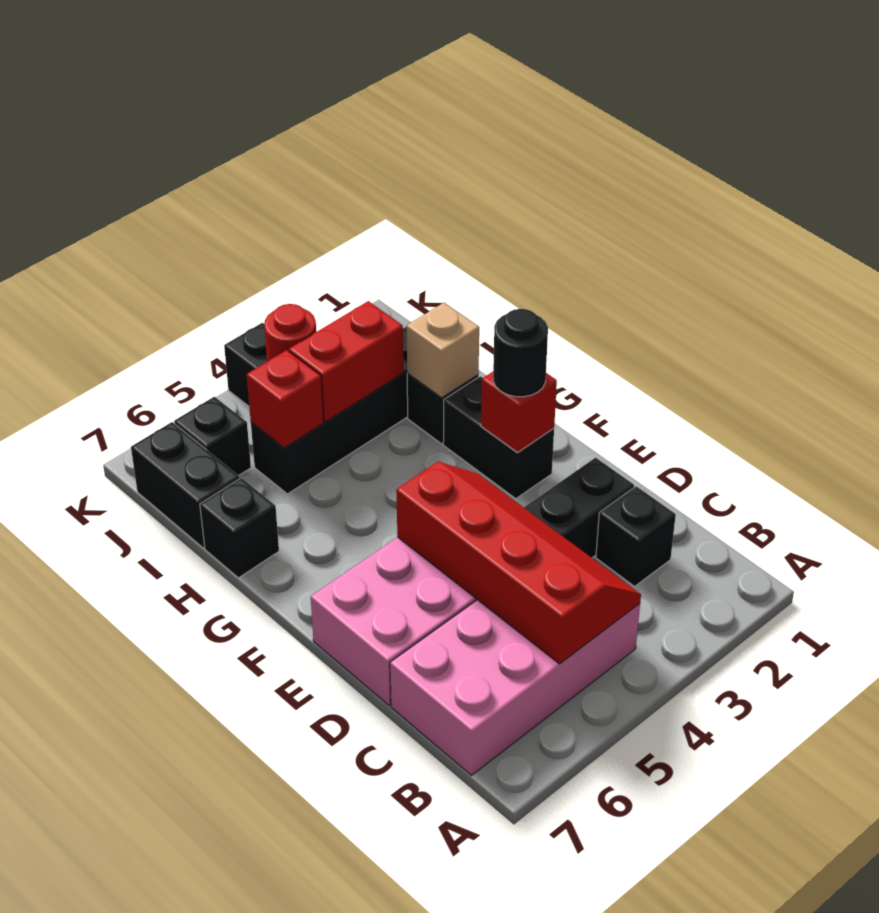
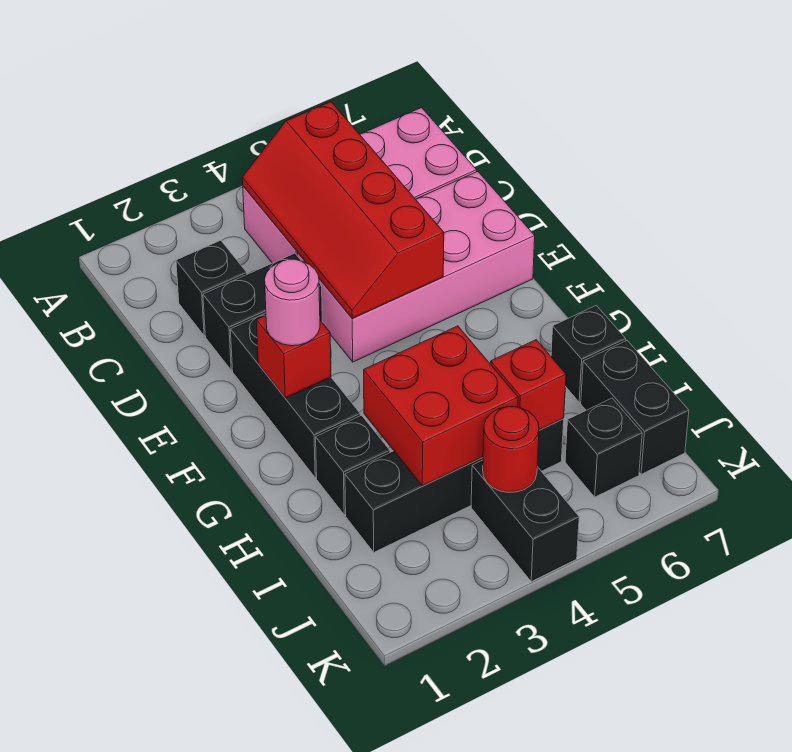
black brick F2:G2 level 1 -> black brick E2:G2 level 1
black round brick F2 level 3 -> pink round brick F2 level 3
tan brick H2 level 2 -> none
red brick I3:I4 level 2 -> red brick H3:I4 level 2

